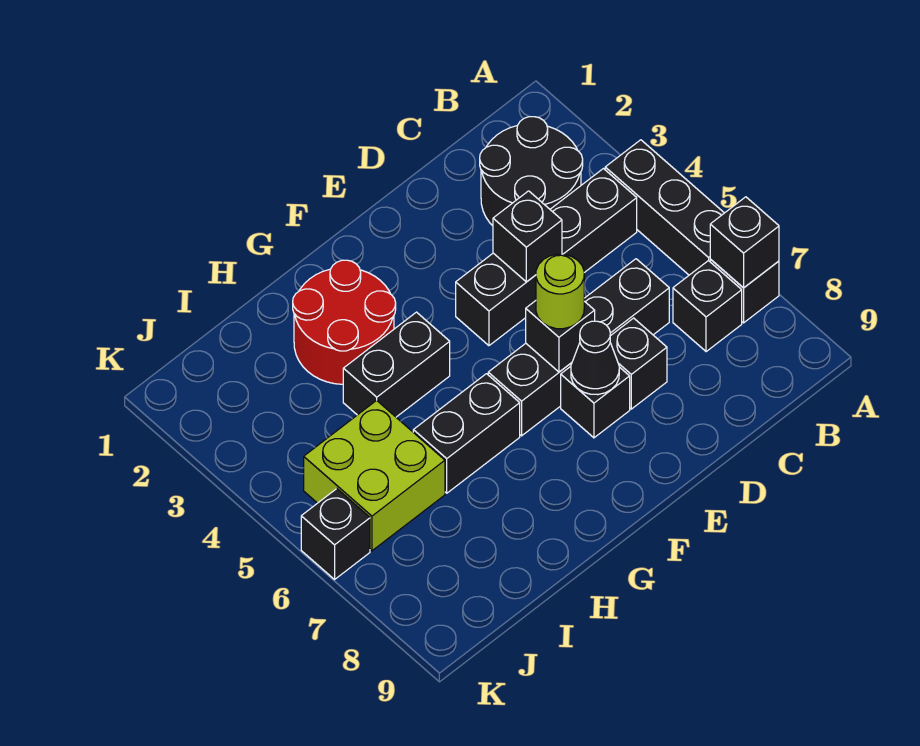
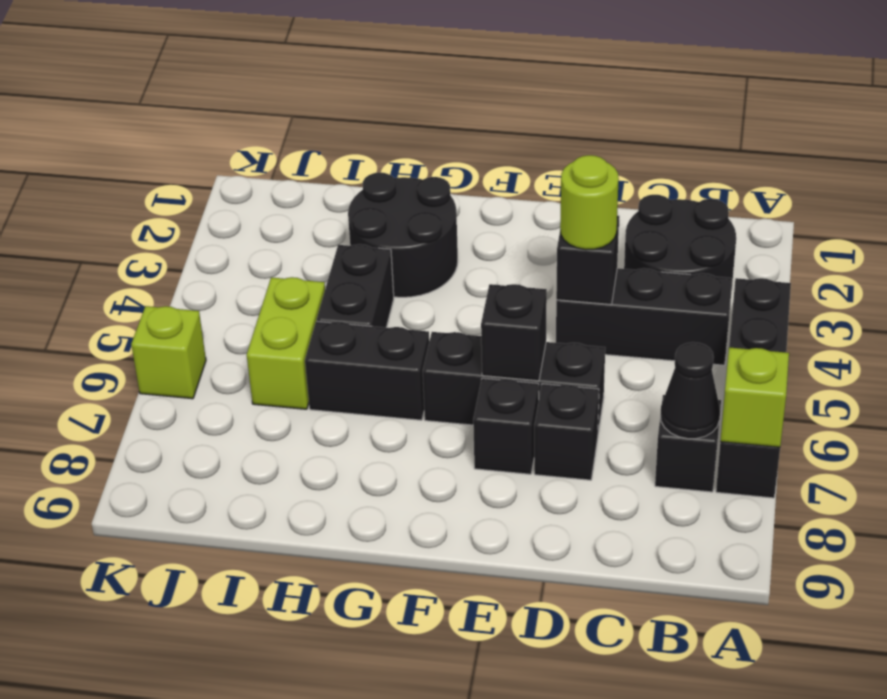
black brick A7 level 2 -> lime brick A7 level 2
black brick B4:E4 level 1 -> black brick B4:D4 level 1
black brick C6:F6 level 1 -> black brick D6:F6 level 1
lime round brick E6 level 3 -> lime round brick D4 level 3
black cone E7 level 2 -> black cone B7 level 2
red round brick G2:H3 level 1 -> black round brick G2:H3 level 1
black brick G4:H4 level 1 -> black brick H4:H5 level 1
lime brick I5:J6 level 1 -> lime brick I5:I6 level 1
black brick K6 level 1 -> lime brick K6 level 1

